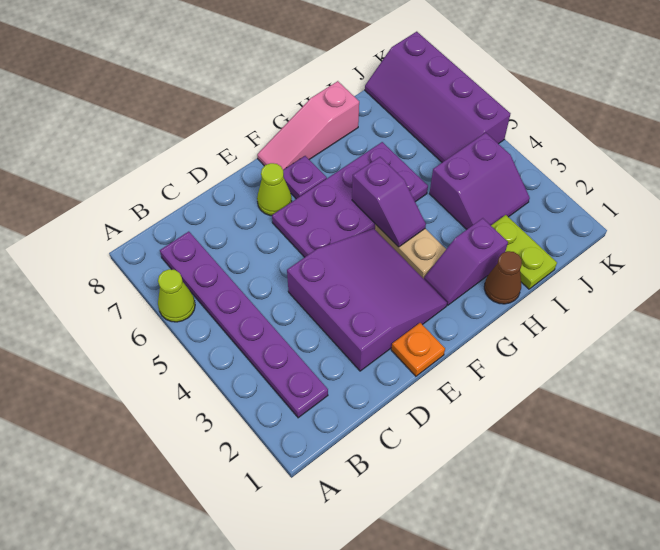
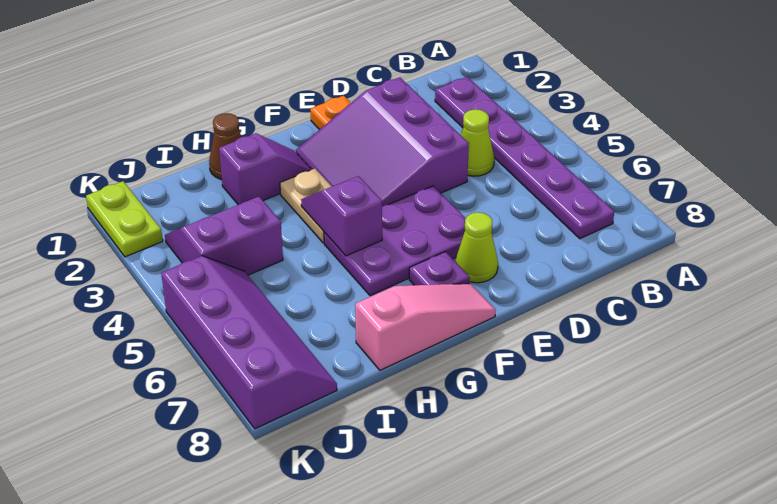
lime cone A6 level 1 -> lime cone C4 level 1
purple plate E5:H6 level 1 -> purple plate E5:G6 level 1
lime plate I1:I2 level 1 -> lime plate K1:K2 level 1

